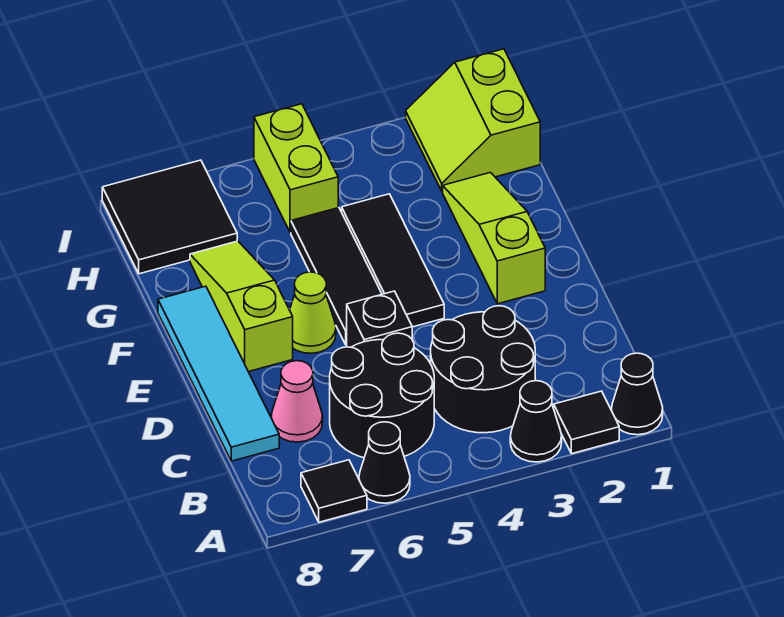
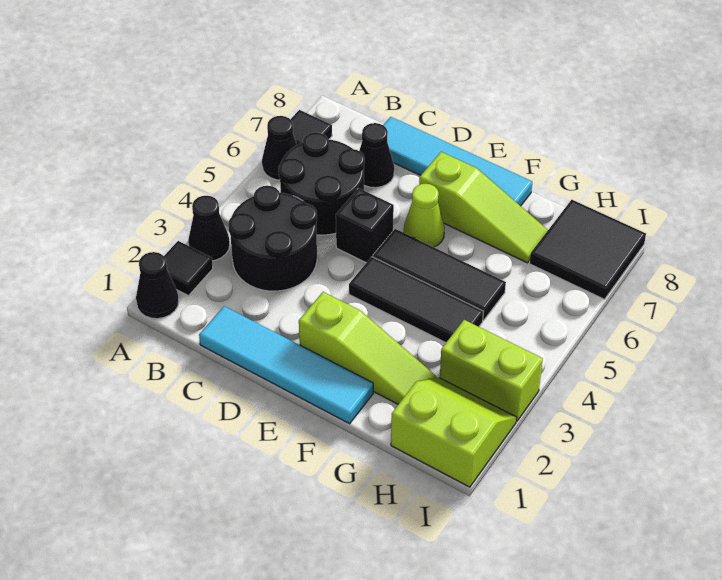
none -> cyan tile C1:F1 level 1
pink cone C7 level 1 -> black cone C7 level 1
lime brick H5:I5 level 1 -> lime brick H3:I3 level 1

